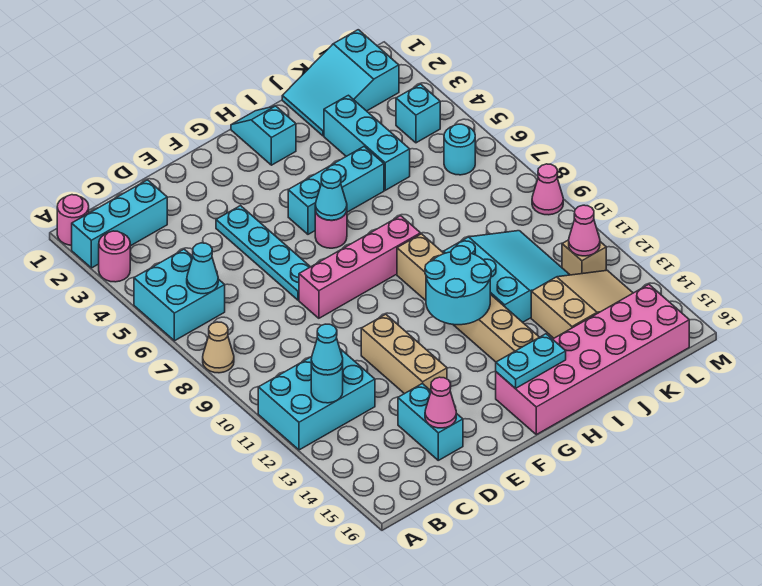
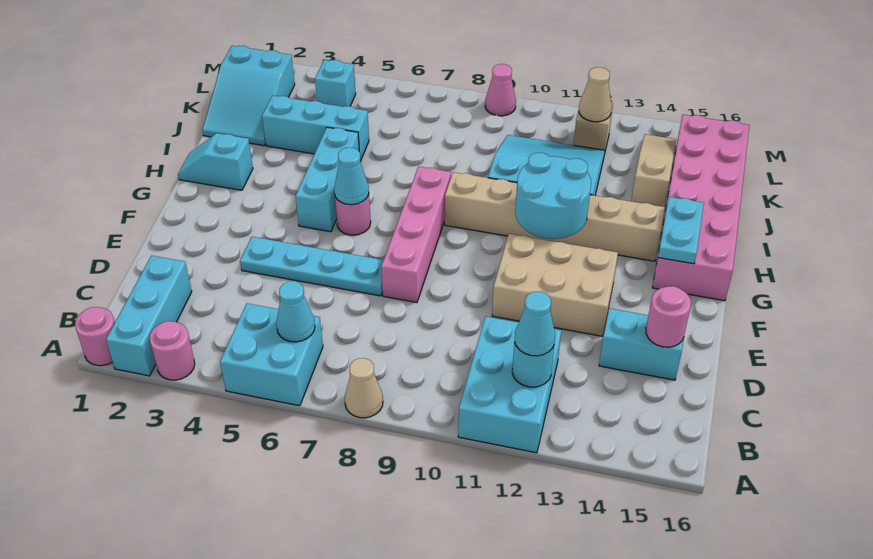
pink cone D15 level 2 -> pink round brick D15 level 2
tan brick E11:E13 level 1 -> tan brick E11:F13 level 1
tan slope J13:L14 level 1 top J -> tan slope J14:L14 level 1 top J
cyan round brick L6 level 1 -> none
pink cone L12 level 2 -> tan cone L12 level 2

